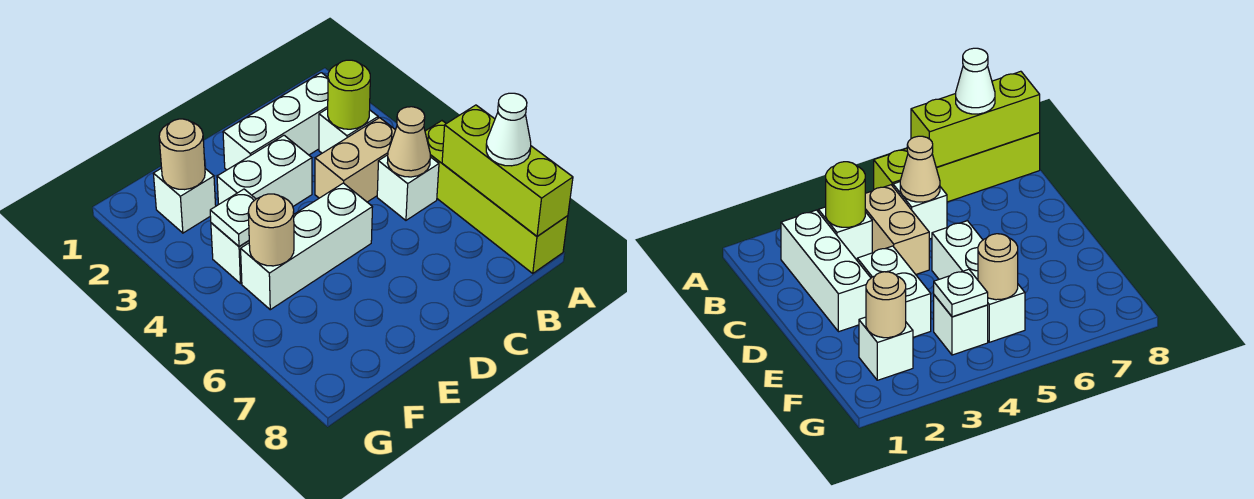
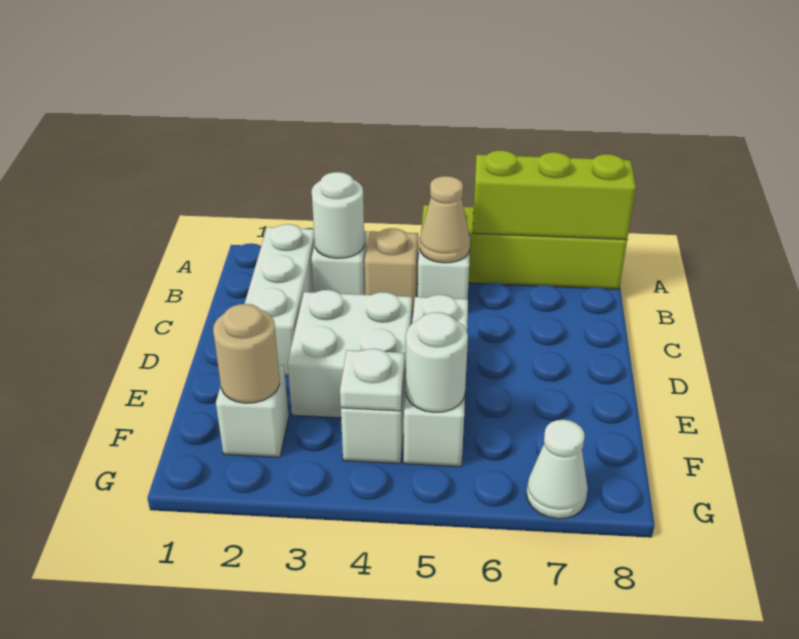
white cone A7 level 3 -> white cone G7 level 1
lime round brick B3 level 2 -> white round brick B3 level 2
tan brick B4:C4 level 1 -> tan brick B4 level 1
white brick D3:E3 level 1 -> white brick D3:E4 level 1
tan round brick F5 level 2 -> white round brick F5 level 2

